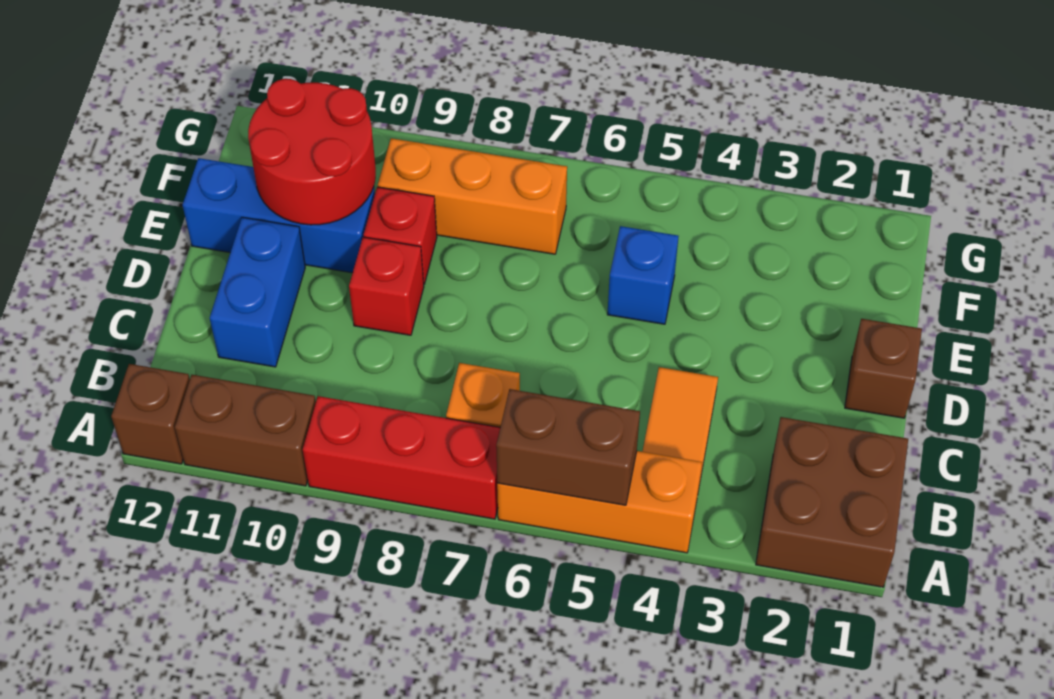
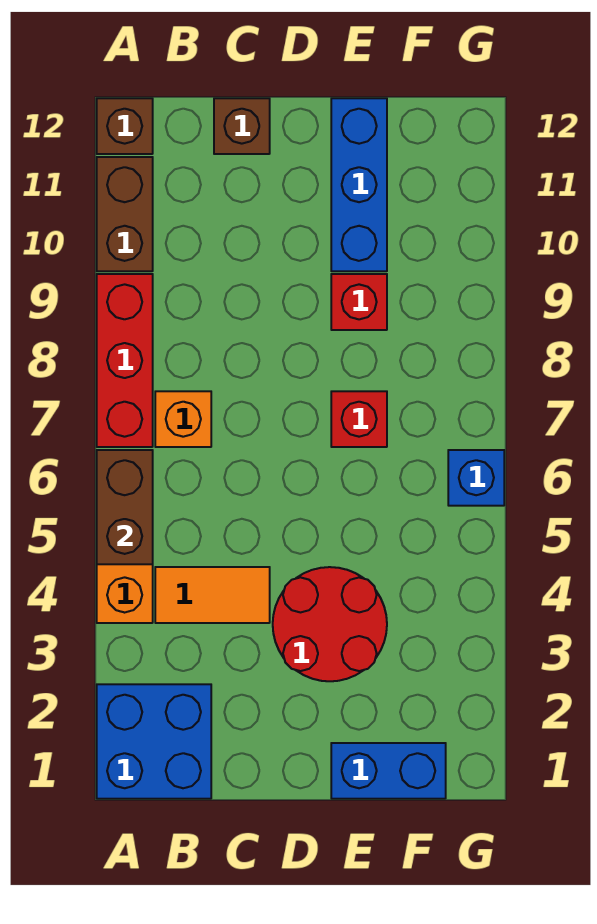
brown brick A1:B2 level 1 -> blue brick A1:B2 level 1
blue brick C11:D11 level 1 -> blue brick E1:F1 level 1
brown brick D1 level 1 -> brown brick C12 level 1
red brick D9 level 1 -> red brick E7 level 1
blue brick E5 level 1 -> blue brick G6 level 1
red round brick E10:F11 level 2 -> red round brick D3:E4 level 1
orange brick F7:F9 level 1 -> none

